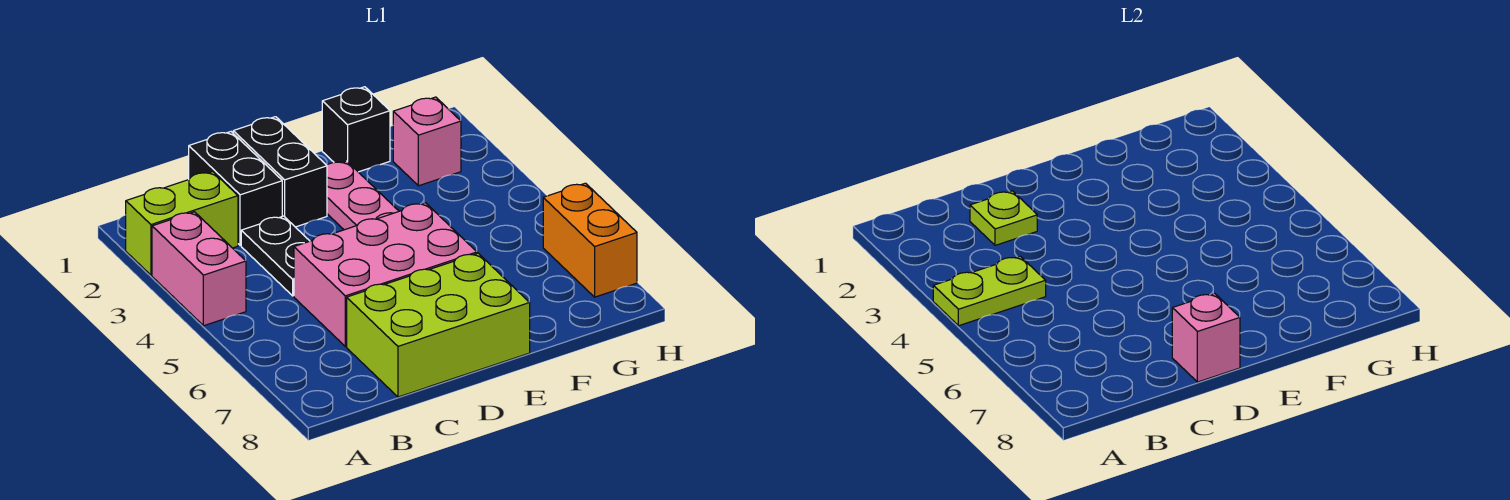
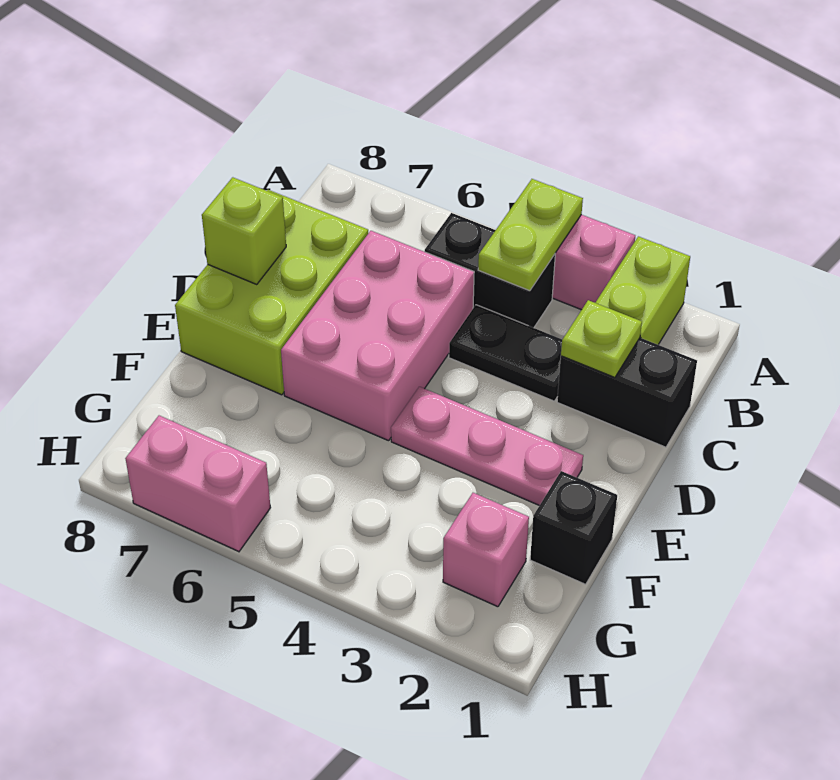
black brick D1:D2 level 1 -> black brick B4:B5 level 1
pink brick D8 level 2 -> lime brick D8 level 2
orange brick H6:H7 level 1 -> pink brick H6:H7 level 1

